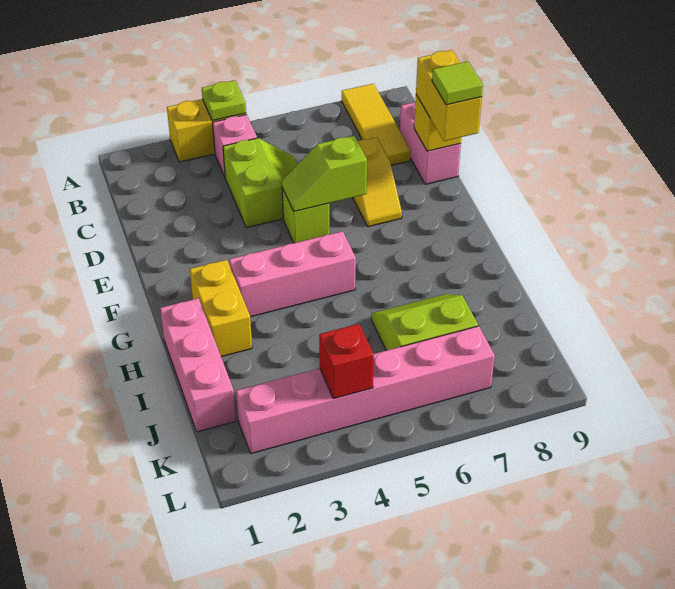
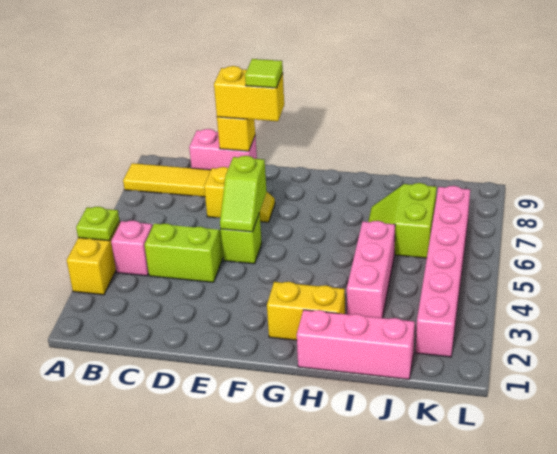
pink brick G3:G5 level 1 -> pink brick I3:I5 level 1
red brick K4 level 2 -> none

